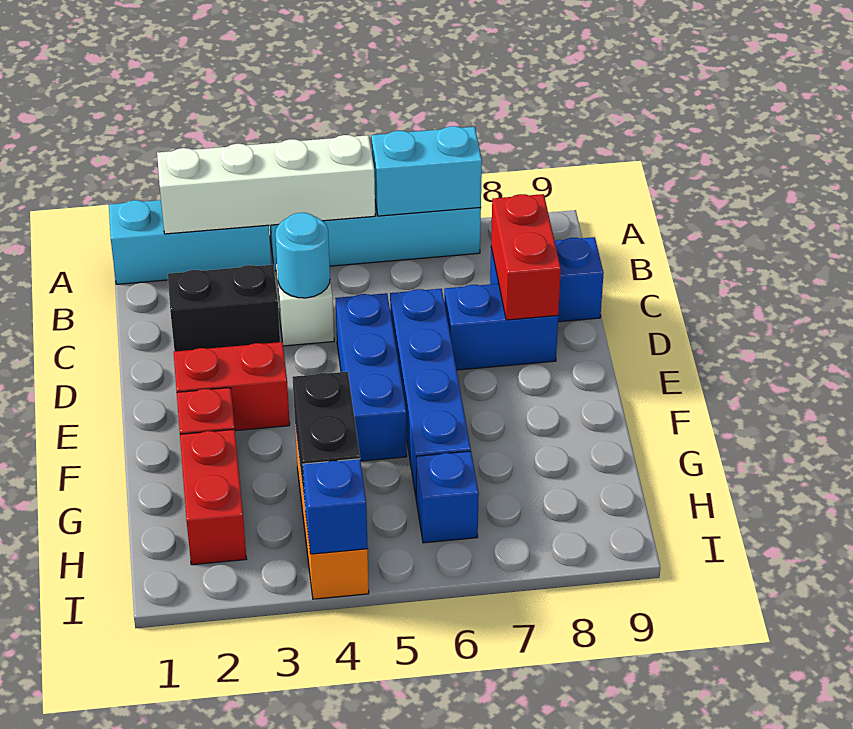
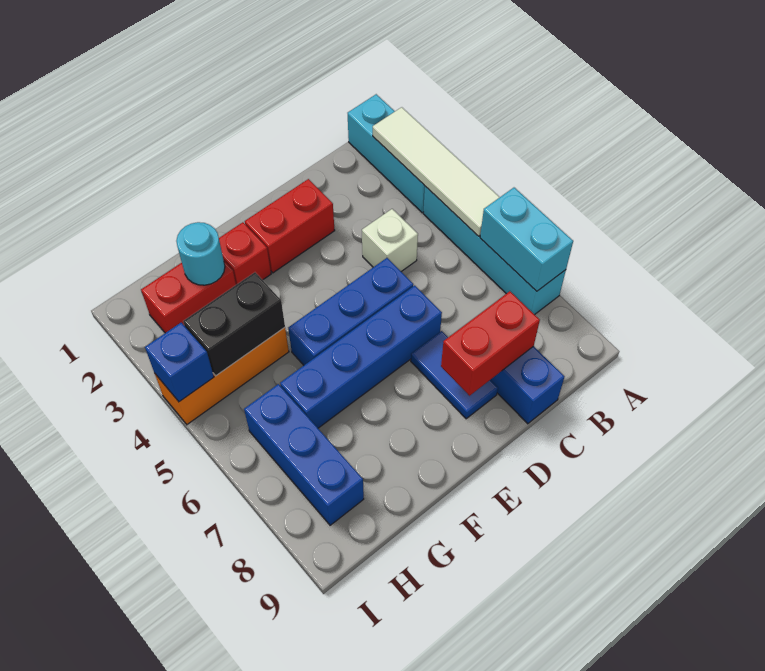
white brick A2:A5 level 2 -> white tile A2:A5 level 2
black brick C2:C3 level 1 -> none
cyan round brick C4 level 2 -> cyan round brick G2 level 2
blue brick D7:D8 level 1 -> blue tile D7:D8 level 1
red brick E2:E3 level 1 -> red brick D2:E2 level 1
blue brick H6 level 1 -> blue brick H6:H8 level 1

